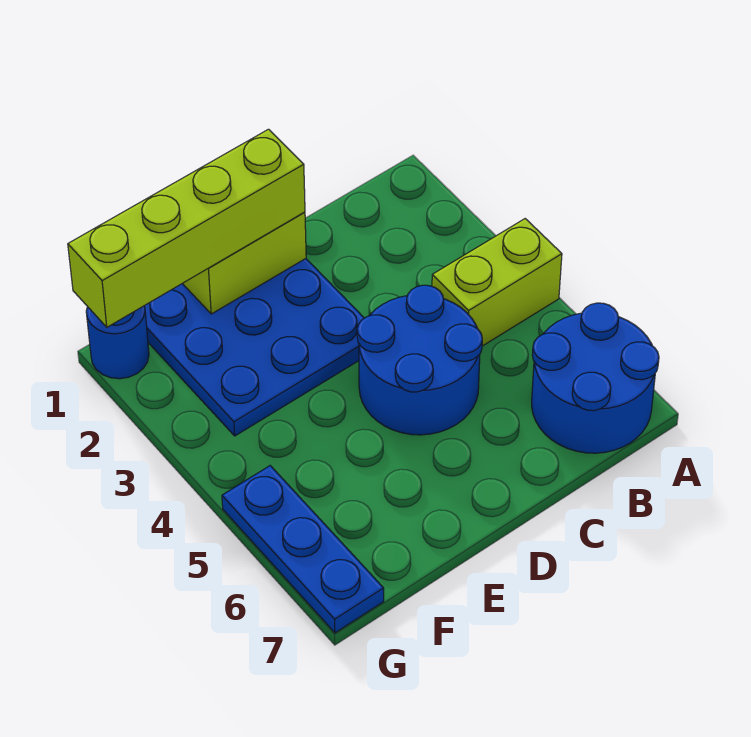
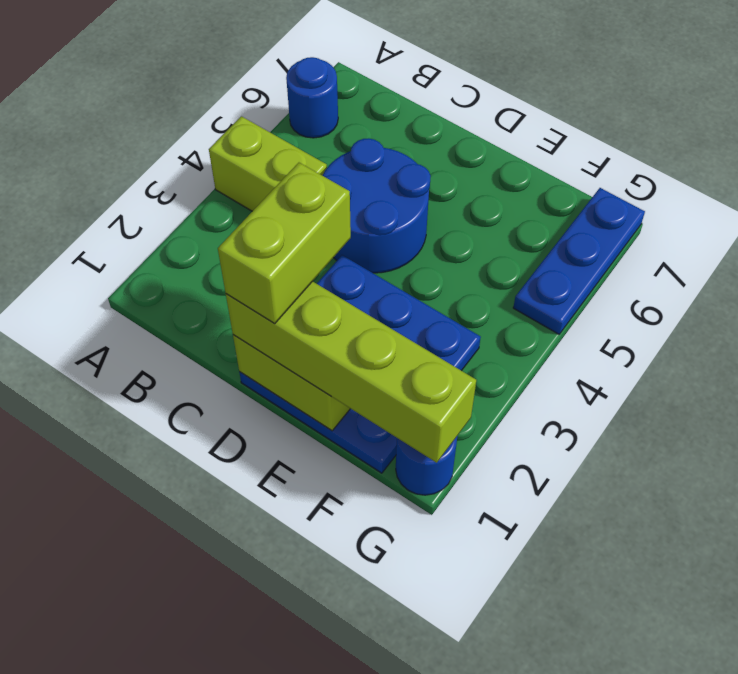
blue round brick A6:B7 level 1 -> blue round brick A6 level 1
none -> lime brick D1:D2 level 4

